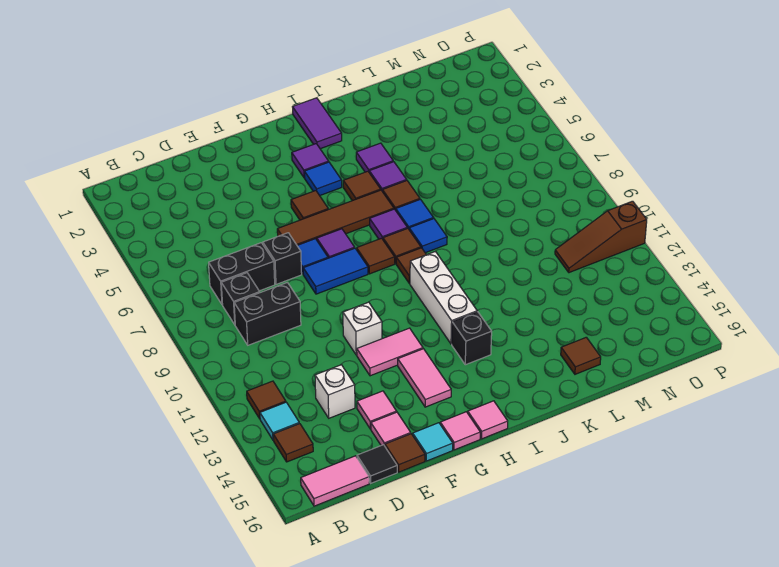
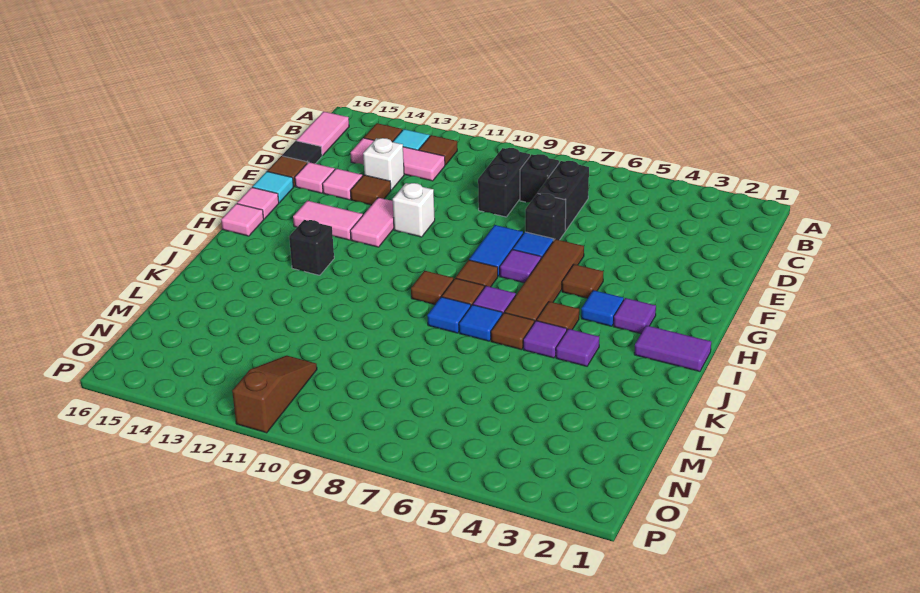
none -> pink tile C12:C14 level 1
white brick I10:I12 level 1 -> none
brown tile L15 level 1 -> brown tile E13 level 1

